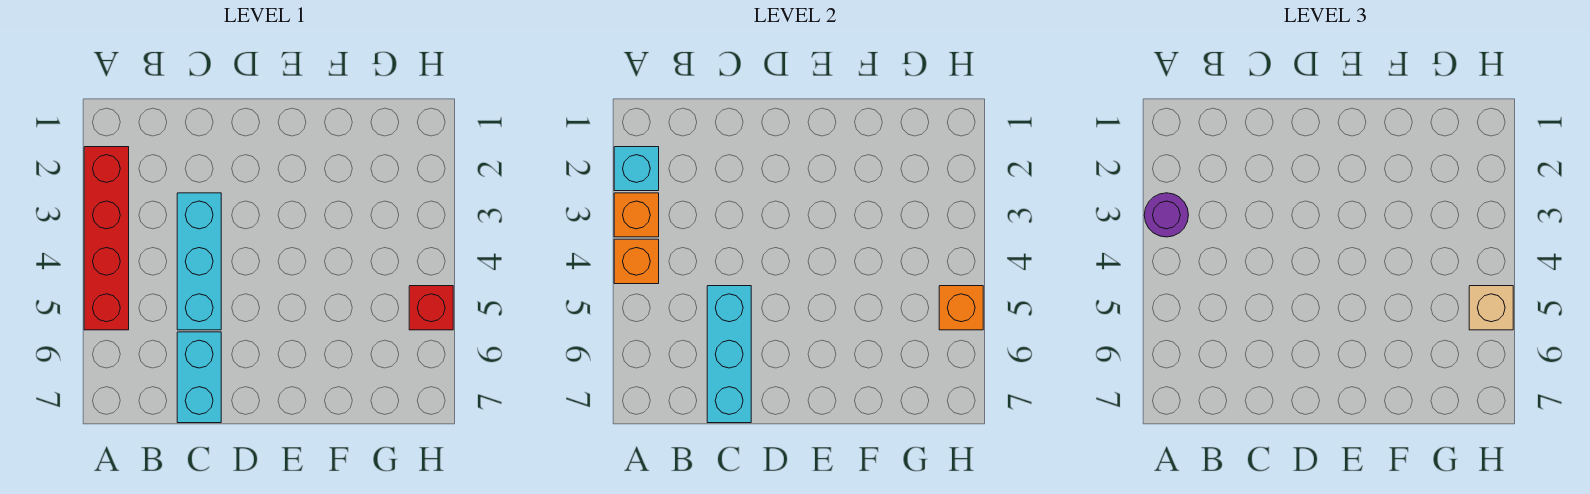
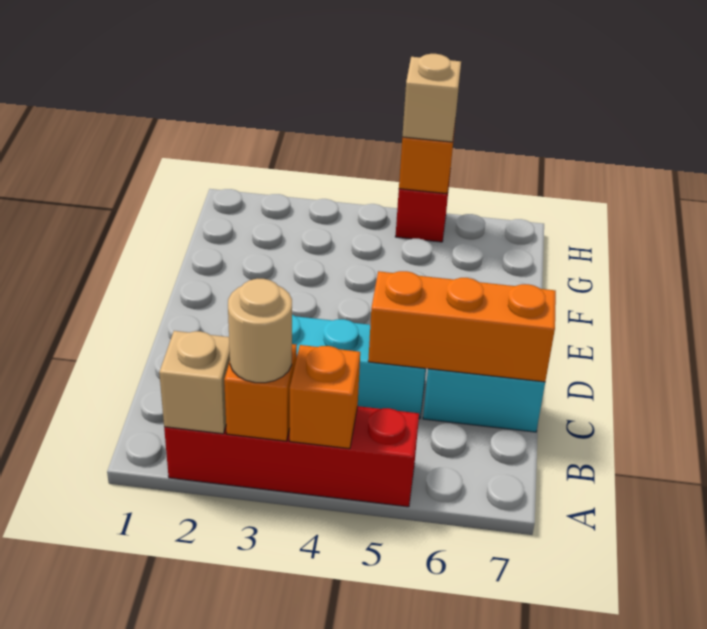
cyan brick A2 level 2 -> tan brick A2 level 2
purple round brick A3 level 3 -> tan round brick A3 level 3
cyan brick C5:C7 level 2 -> orange brick C5:C7 level 2

